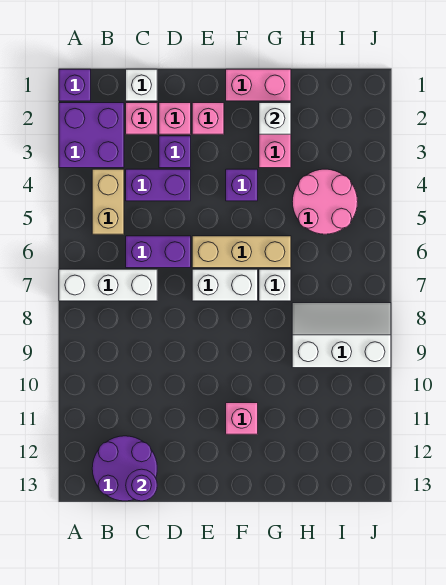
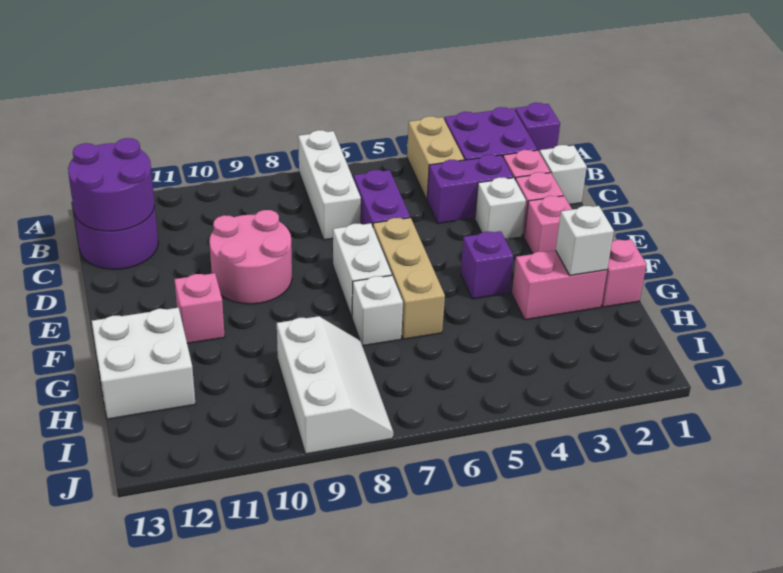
tan brick B4:B5 level 1 -> tan brick A4:B4 level 1
purple brick C4:D4 level 1 -> purple brick C3:C4 level 1
purple round brick C13 level 2 -> purple round brick B12:C13 level 2
purple brick D3 level 1 -> white brick D3 level 1
pink brick F1:G1 level 1 -> pink brick G1 level 1
none -> white brick G12:H13 level 1
pink round brick H4:I5 level 1 -> pink round brick D9:E10 level 1

